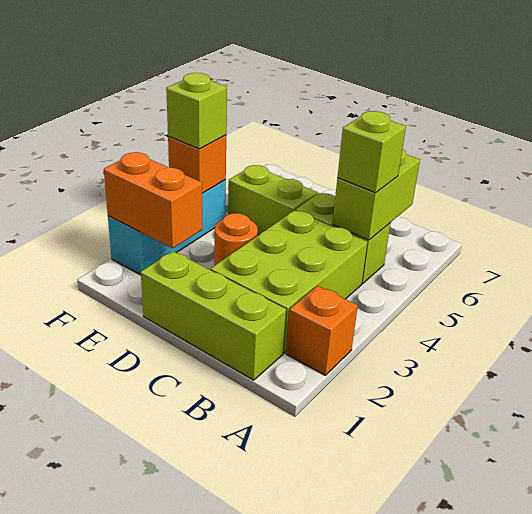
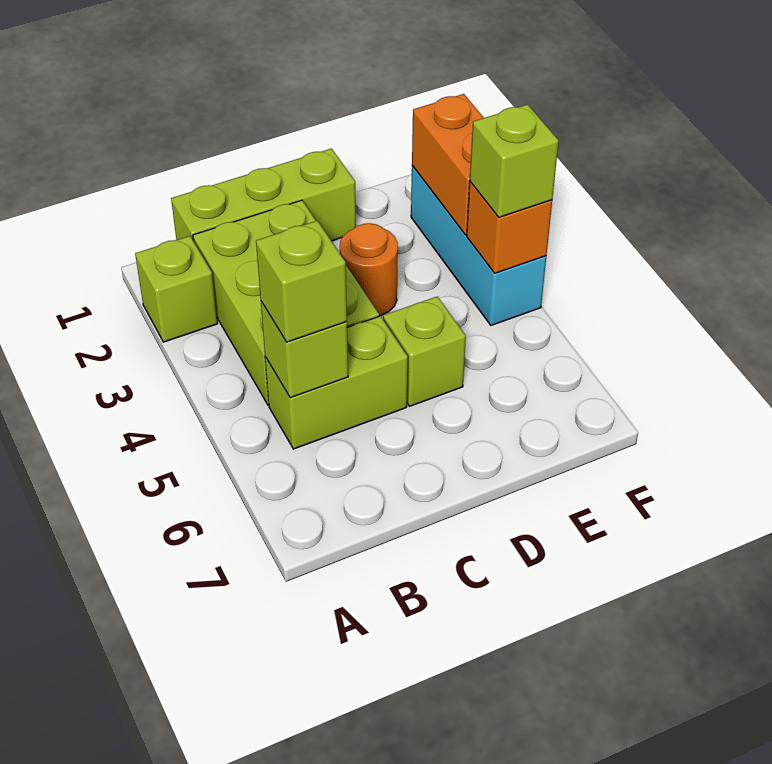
orange brick A2 level 1 -> lime brick A2 level 1
lime brick B5:B6 level 2 -> lime brick B5 level 2
lime brick D5:E5 level 1 -> lime brick D5 level 1
orange brick E2:F2 level 2 -> orange brick F2:F3 level 2

